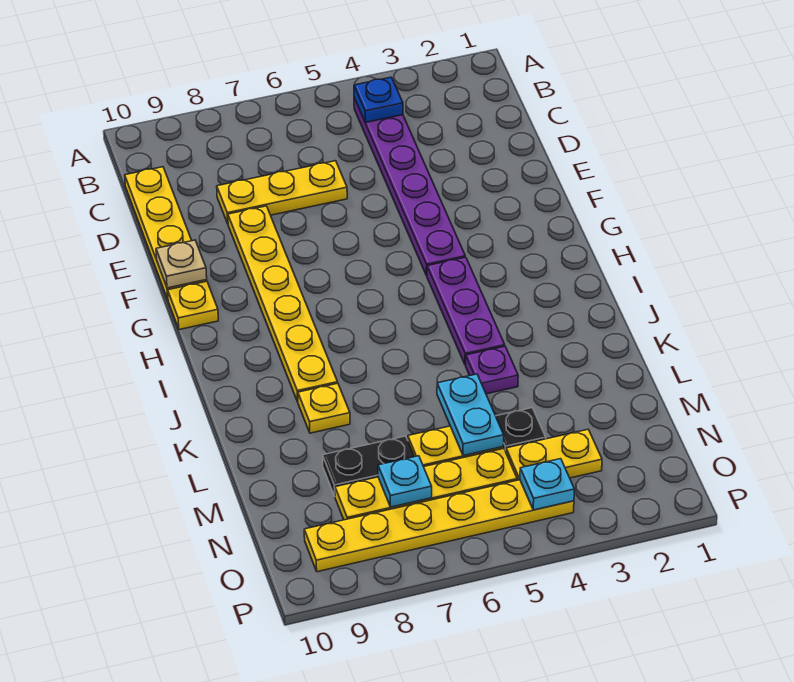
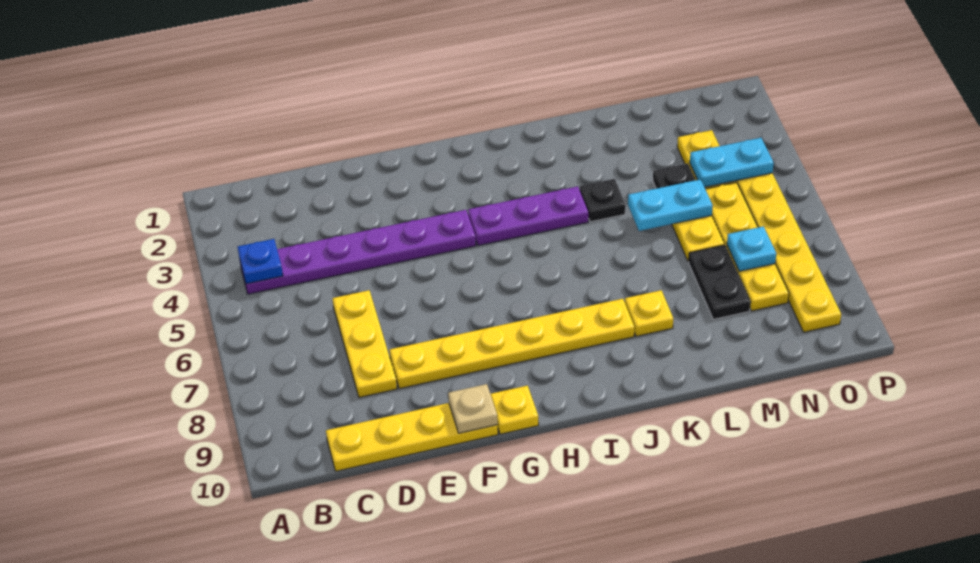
purple plate K4 level 1 -> black plate K4 level 1
cyan plate O4 level 2 -> cyan plate N4:O4 level 2

